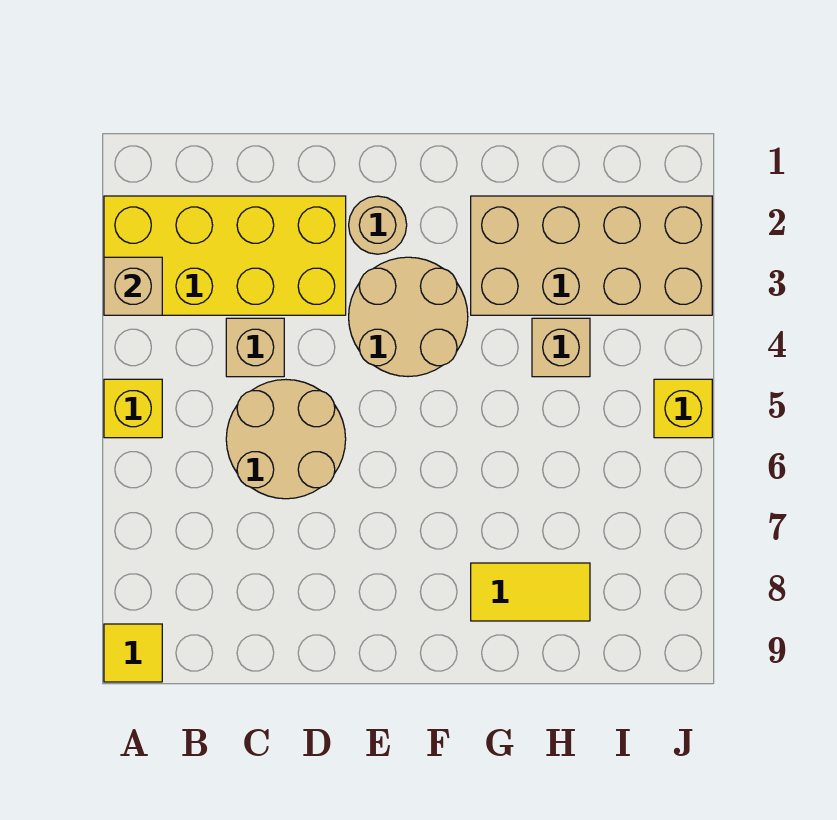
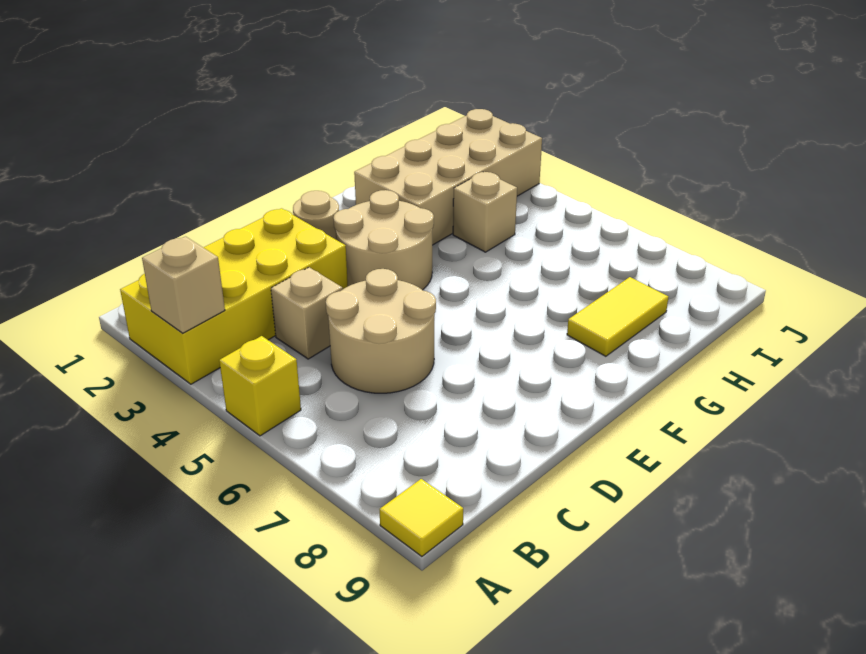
yellow brick J5 level 1 -> none

